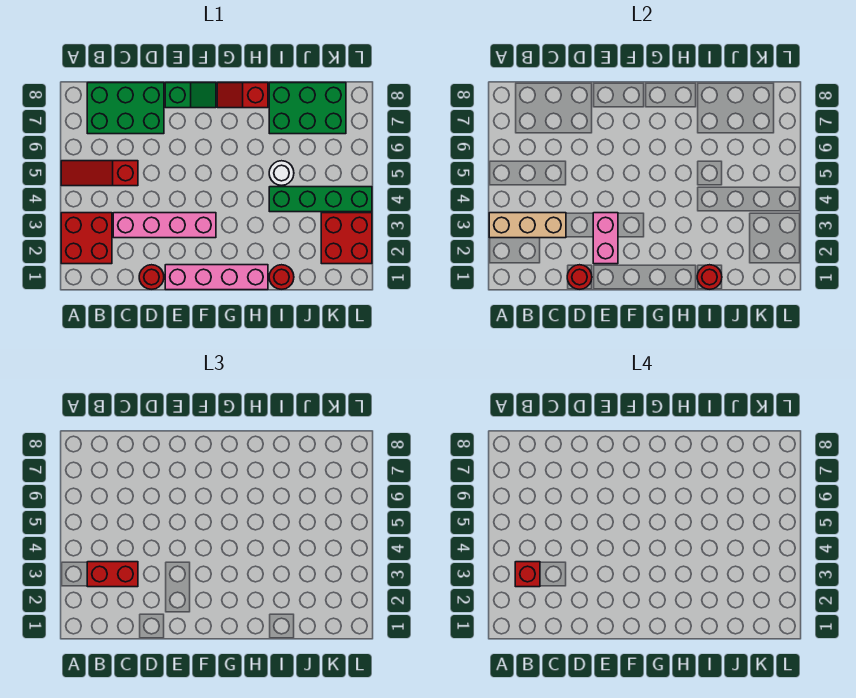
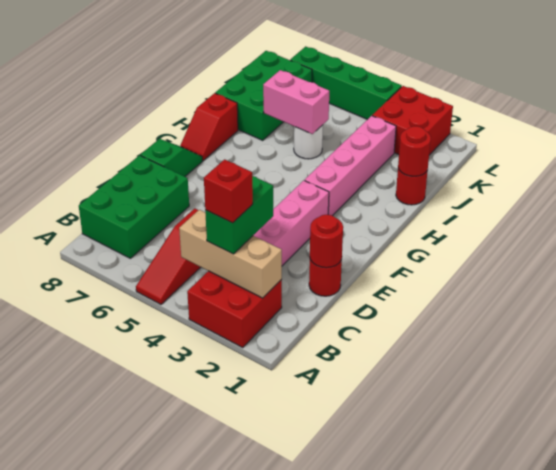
tan brick A3:C3 level 2 -> tan brick B2:B4 level 2
red brick B3:C3 level 3 -> green brick B3:C3 level 3
pink brick E1:H1 level 1 -> pink brick G3:J3 level 1
pink brick E2:E3 level 2 -> pink brick I5:I6 level 2
green brick I4:L4 level 1 -> green brick L4:L7 level 1

